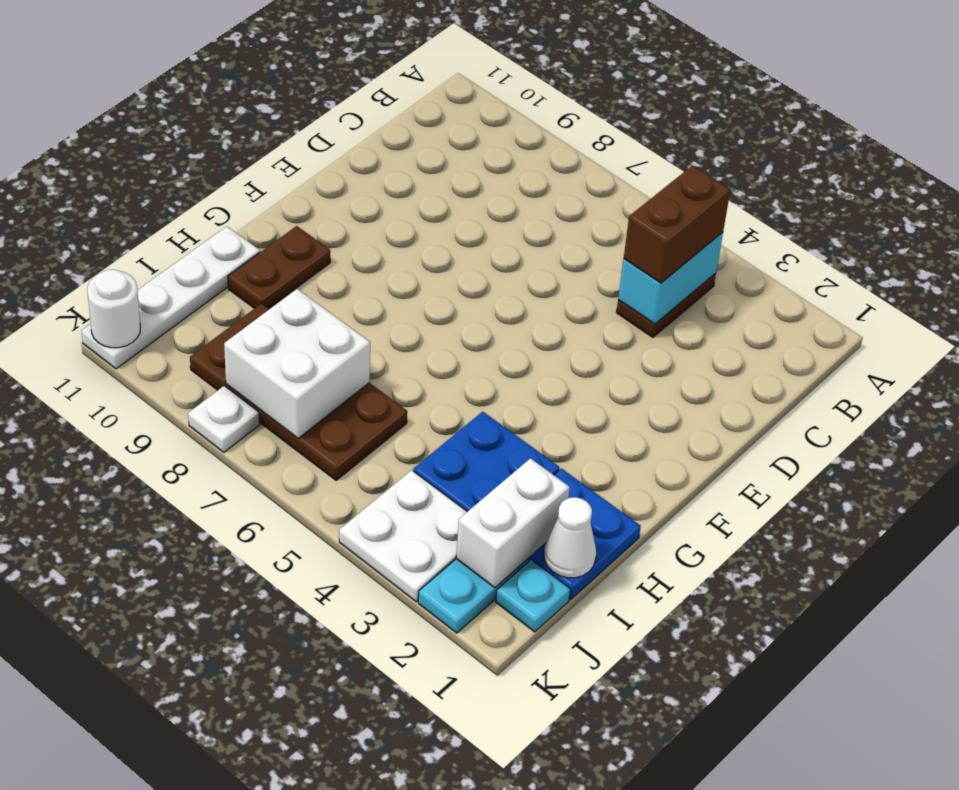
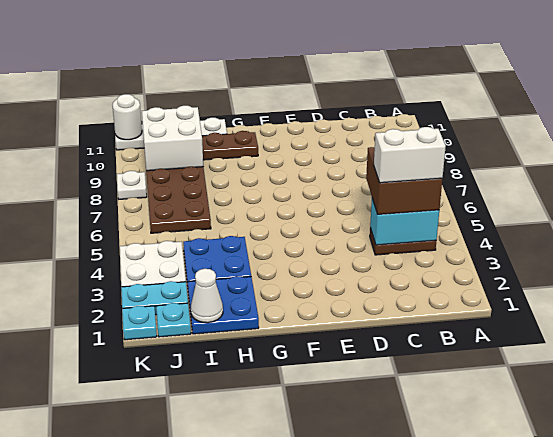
brown brick B4:C4 level 3 -> brown brick B4:C5 level 3
white brick I2:J2 level 2 -> white brick B4:C4 level 4
white brick I7:J8 level 2 -> white brick I9:J10 level 2
none -> cyan plate K1 level 1

